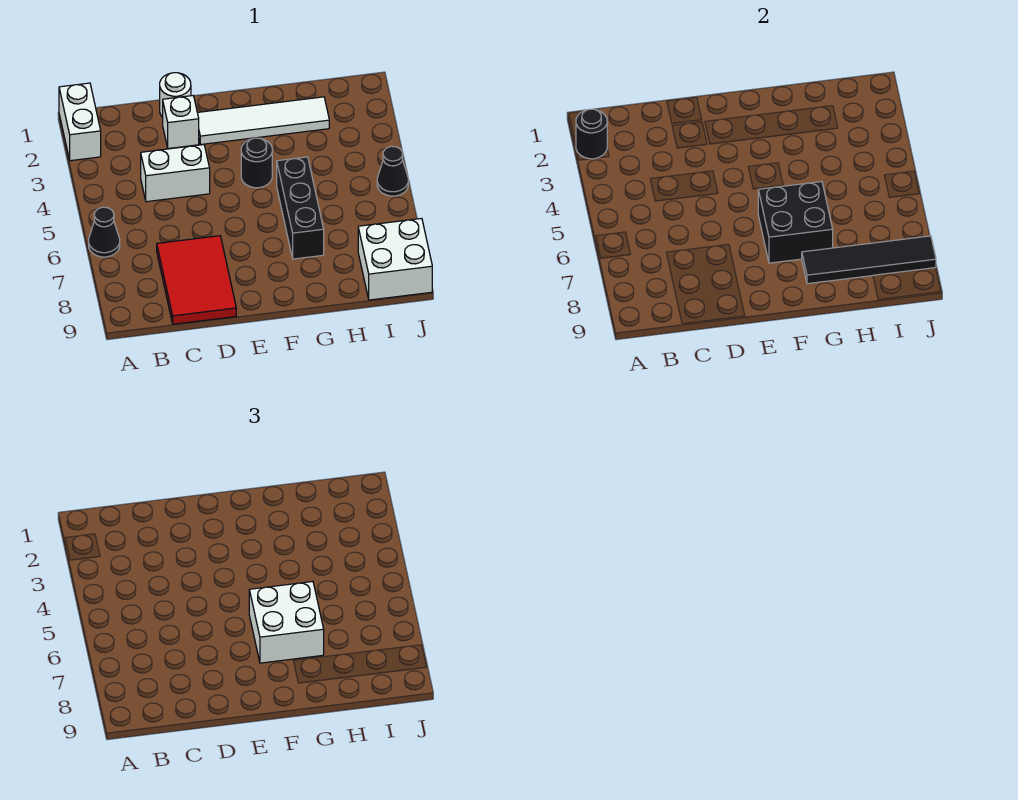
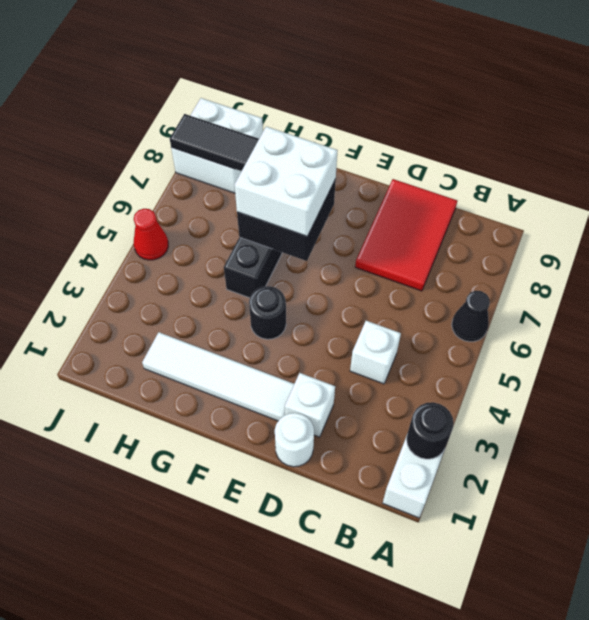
white brick C4:D4 level 1 -> white brick C4 level 1
black cone J5 level 1 -> red cone J5 level 1

